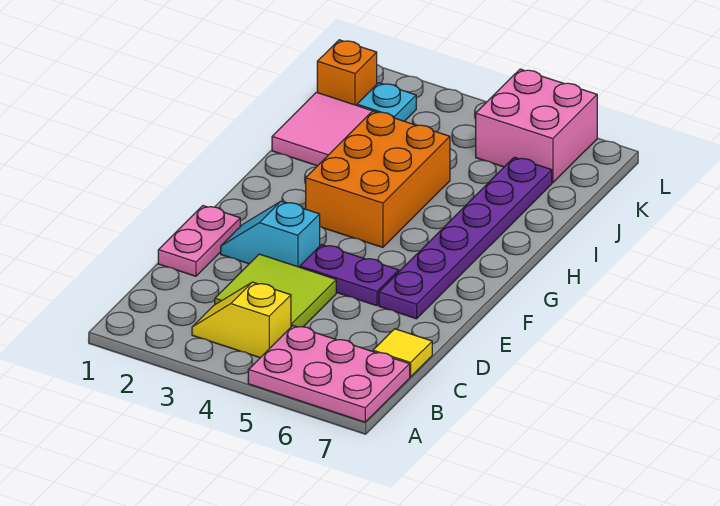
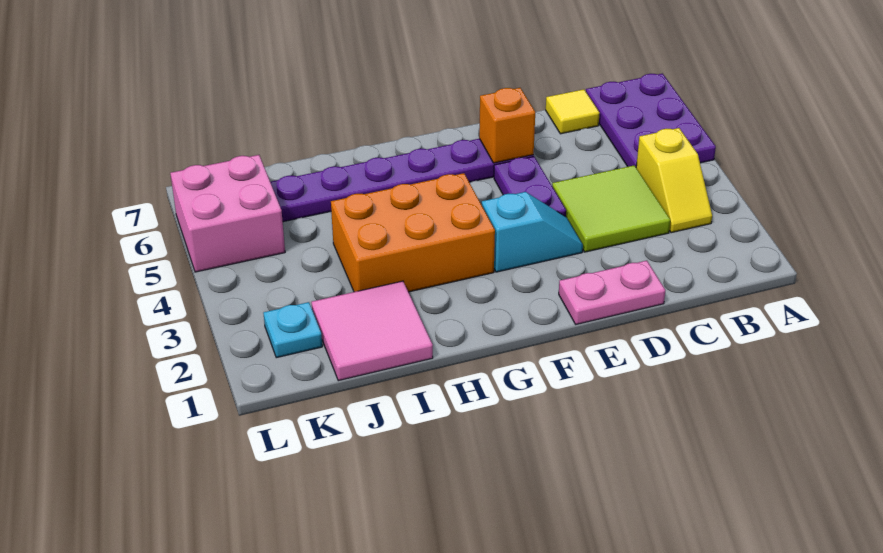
pink plate A5:B7 level 1 -> purple plate A5:B7 level 1
cyan slope E2:E3 level 1 top 3 -> cyan slope E3:F3 level 1 top F
orange brick K1 level 1 -> orange brick E6 level 2

